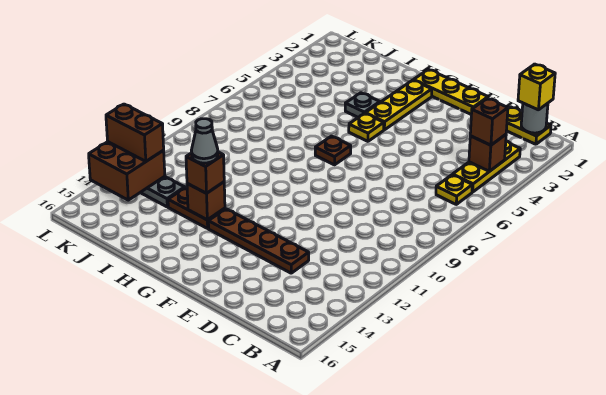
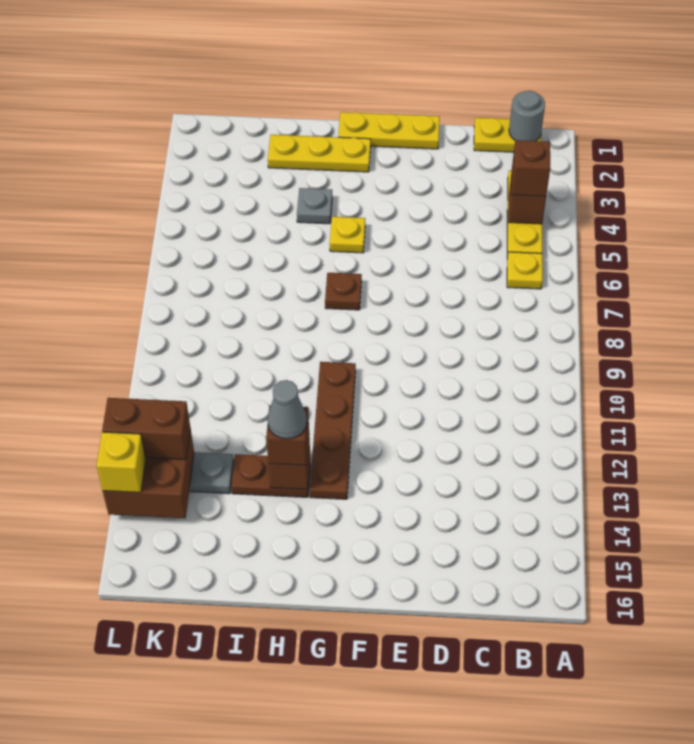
yellow brick B1 level 3 -> yellow brick L14 level 3
brown plate D13:G13 level 1 -> brown plate G10:G13 level 1
yellow plate G2:G4 level 1 -> yellow plate G2:I2 level 1

